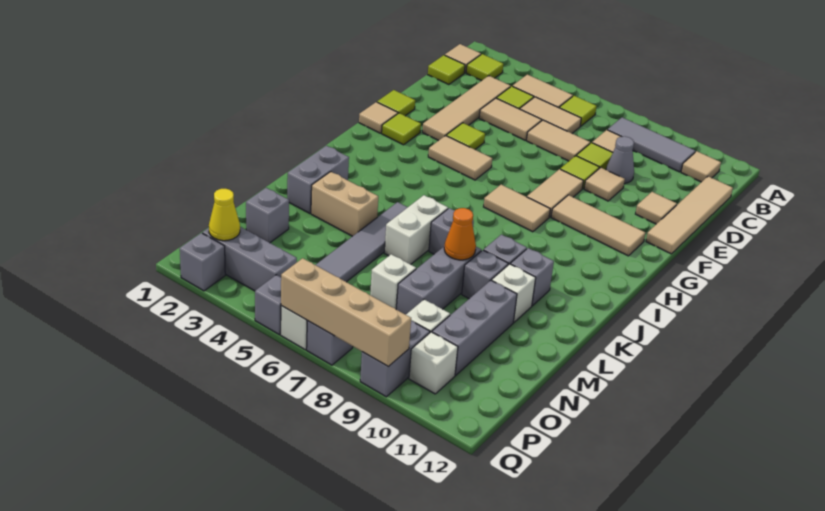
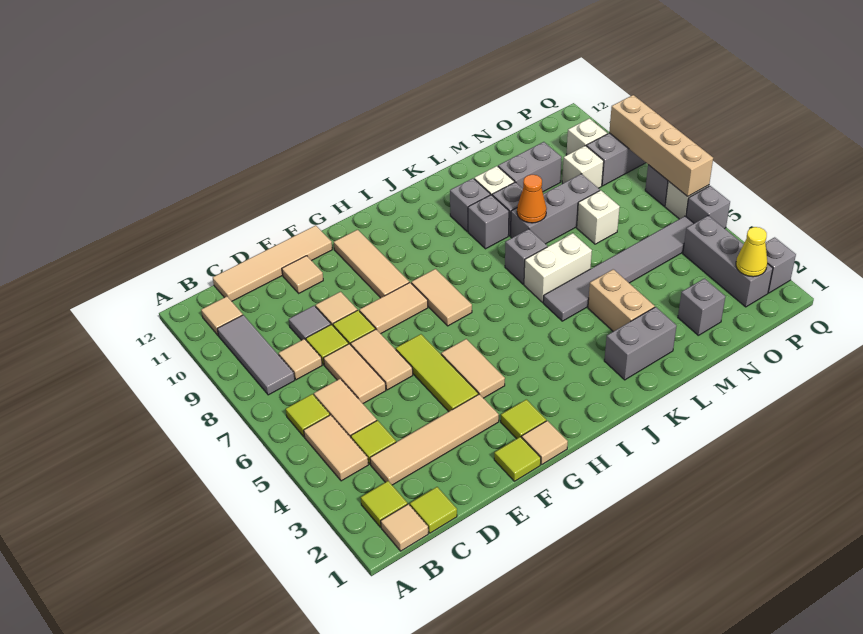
tan tile D4:D5 level 1 -> tan tile E6:E7 level 1
grey cone D9 level 1 -> grey tile D9 level 1
lime tile F4 level 1 -> lime tile F4:F6 level 1
grey brick M10:O10 level 1 -> grey brick M10:N10 level 1

